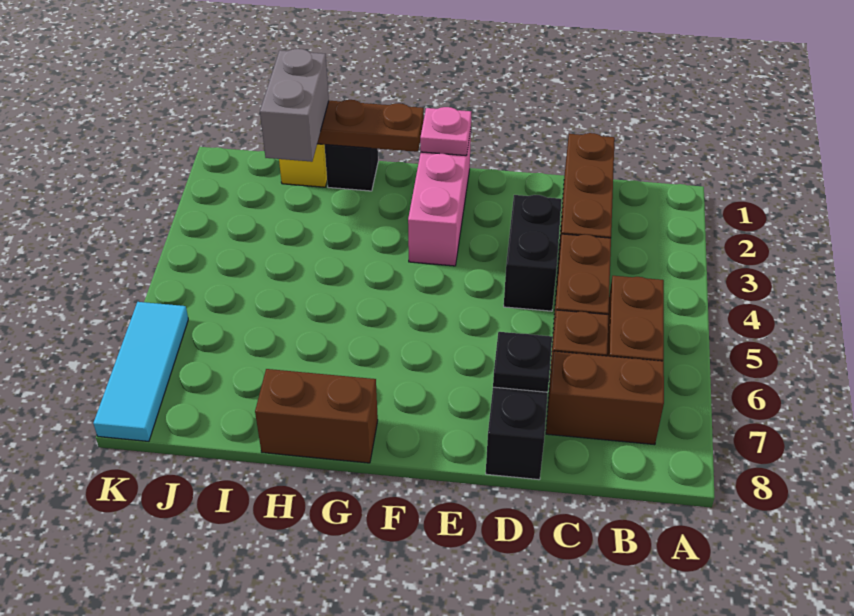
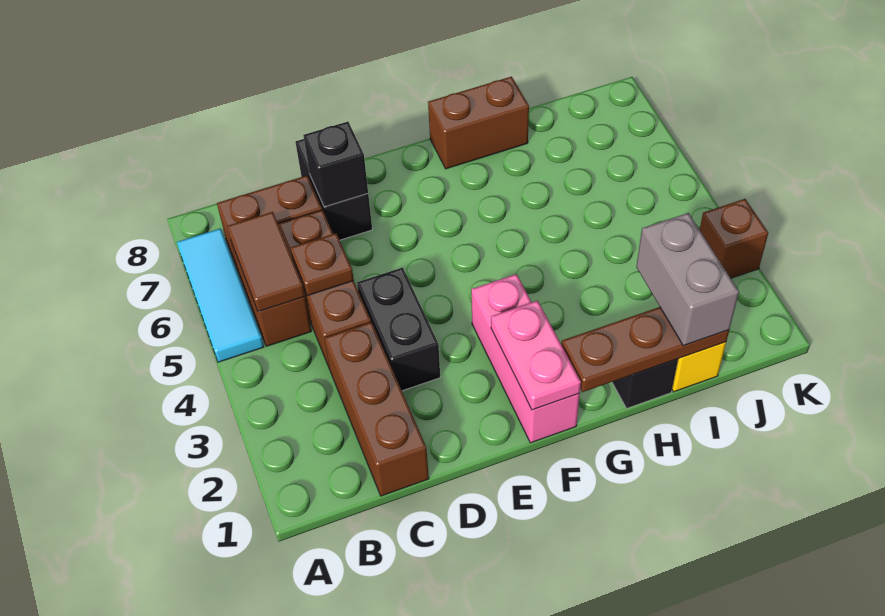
none -> brown tile B5:B6 level 2
none -> brown plate C5 level 2
black plate D7 level 2 -> black brick D7 level 2
pink plate F1 level 2 -> pink plate F1:F2 level 2
none -> brown brick K3 level 1
cyan tile K6:K8 level 1 -> cyan tile A5:A7 level 1

